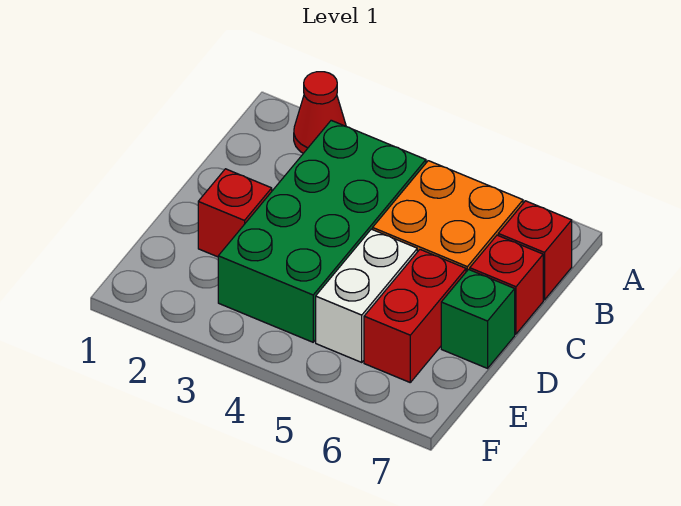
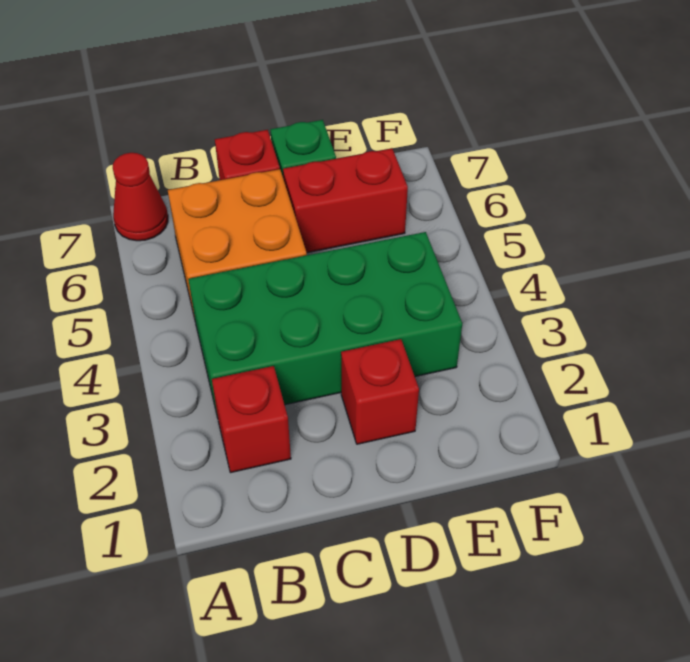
red cone A2 level 1 -> red cone A7 level 1
red brick B7 level 1 -> red brick B2 level 1
white brick D5:E5 level 1 -> none

